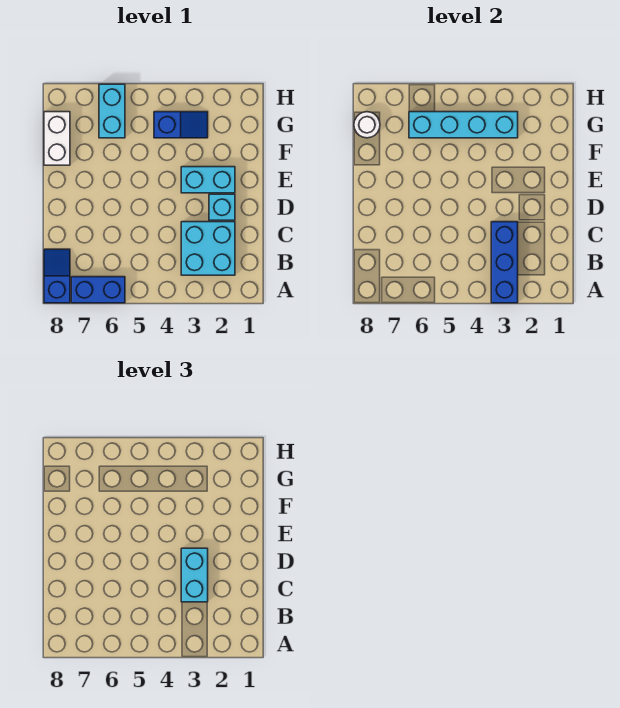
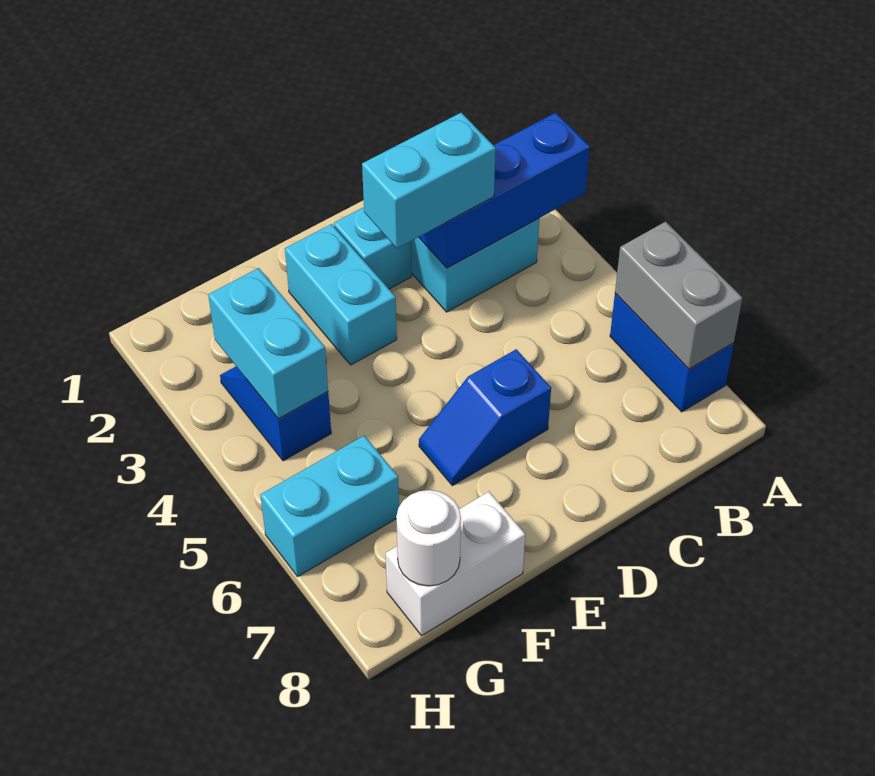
none -> grey brick A6:A7 level 2
blue slope A8:B8 level 1 top A -> blue slope D6:E6 level 1 top D
cyan brick G3:G6 level 2 -> cyan brick G3:G4 level 2

